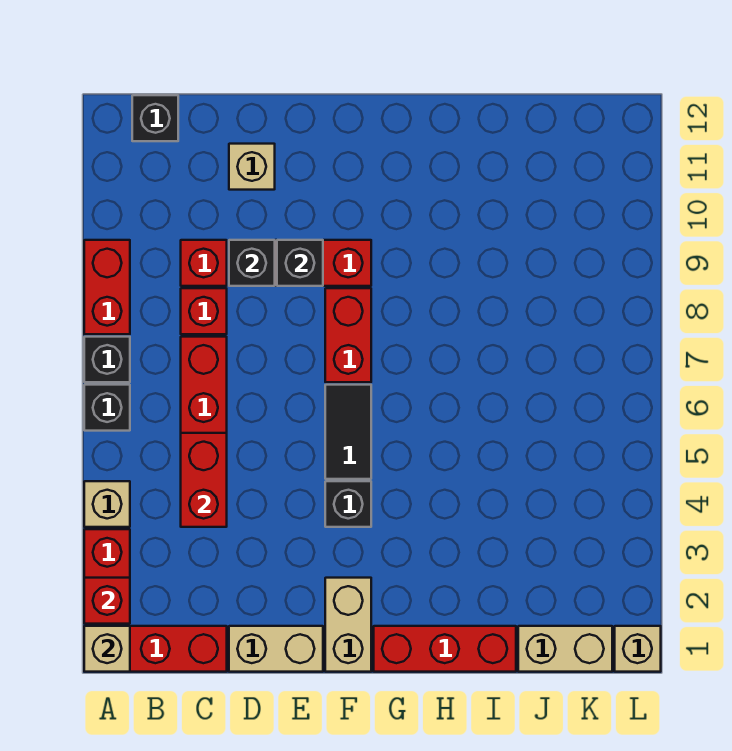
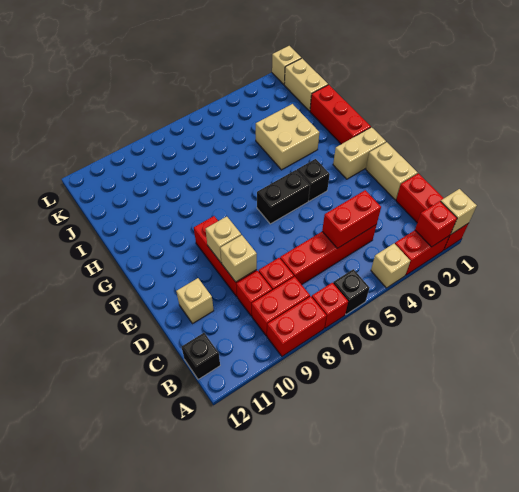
black brick A7 level 1 -> red brick A7 level 1
black brick D9 level 2 -> tan brick D9 level 2
black brick E9 level 2 -> tan brick E9 level 2
black tile F5:F6 level 1 -> black brick F5:F6 level 1
red brick F7:F8 level 1 -> red brick B8:B9 level 1
none -> tan brick H3:I4 level 1

